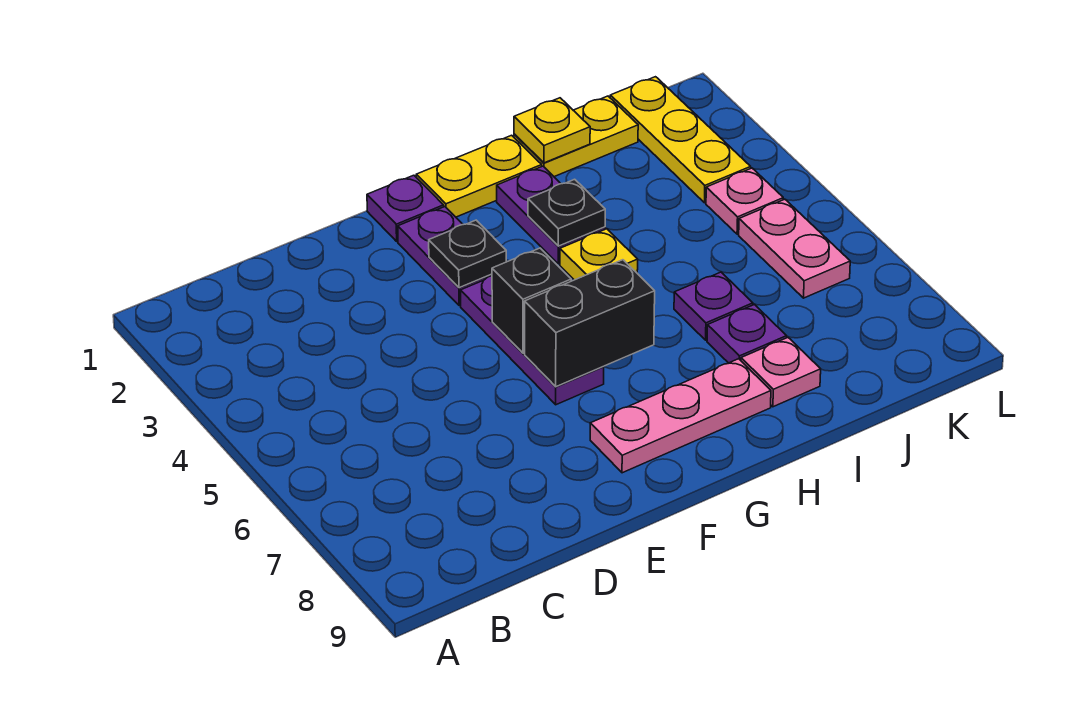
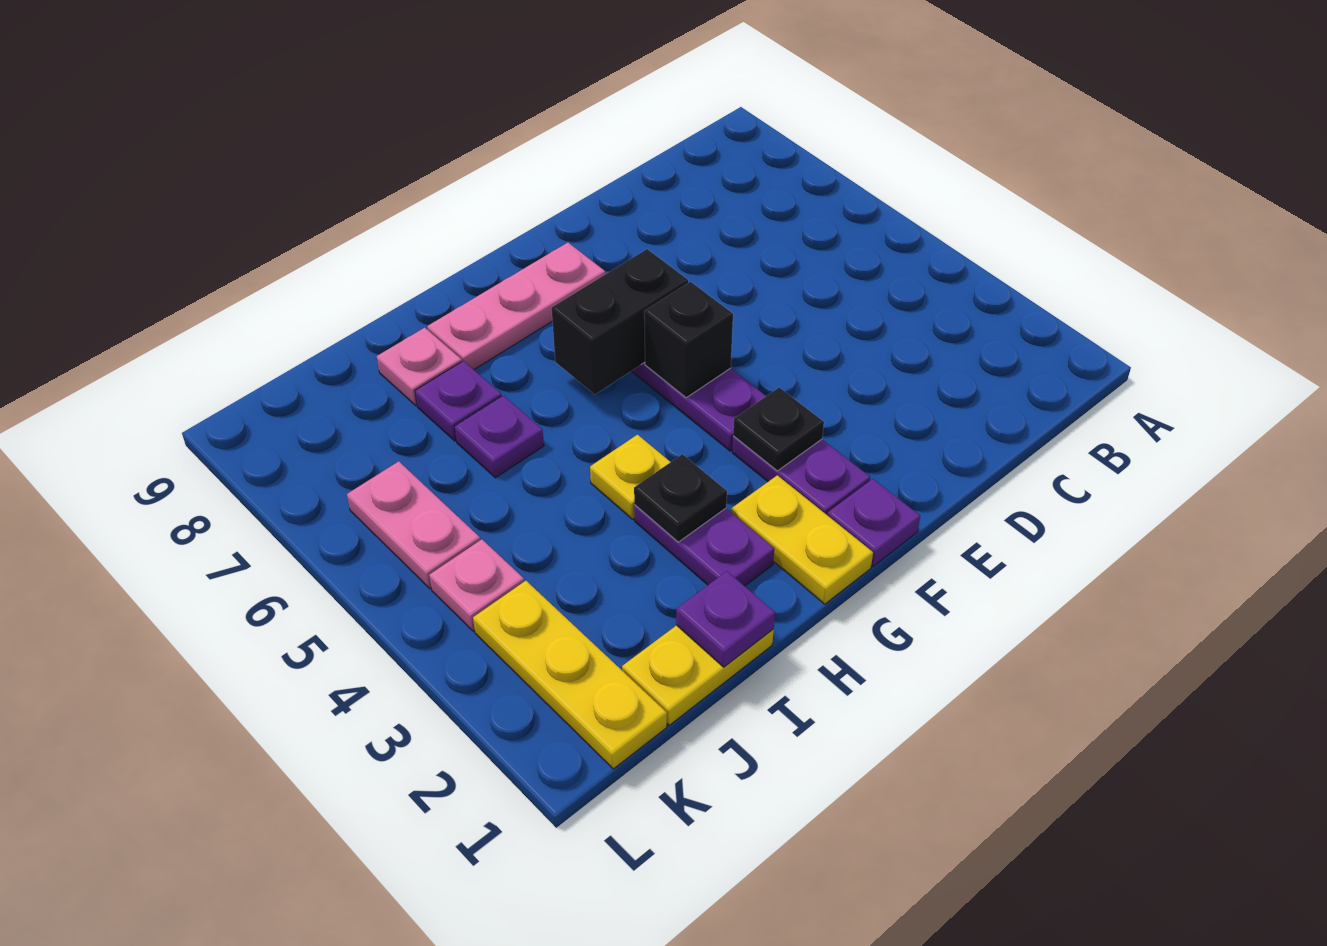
yellow plate G1:H1 level 1 -> yellow plate G1:G2 level 1
yellow plate I1 level 2 -> purple plate I1 level 2

